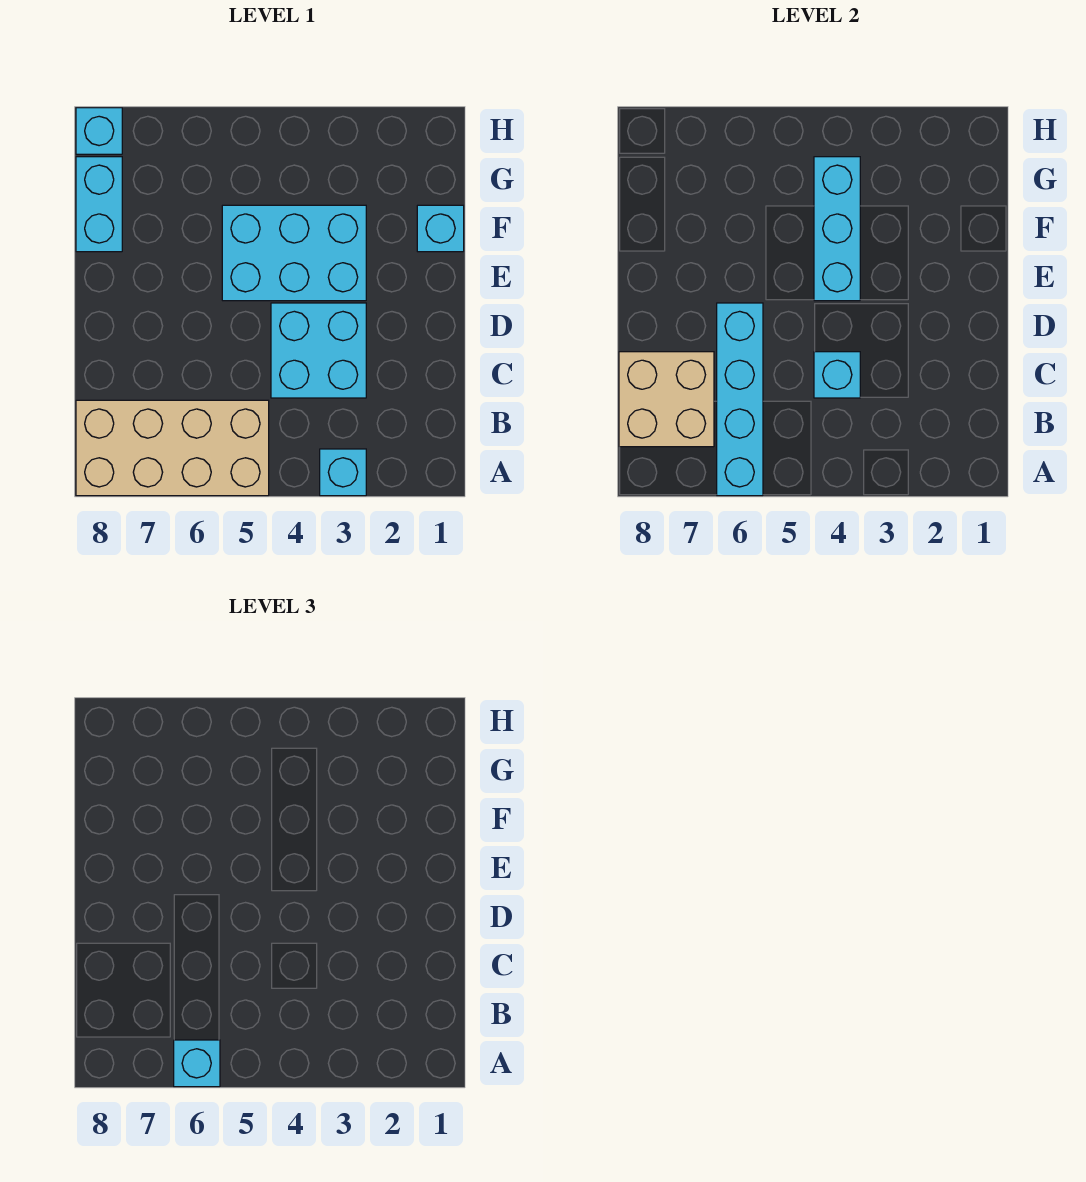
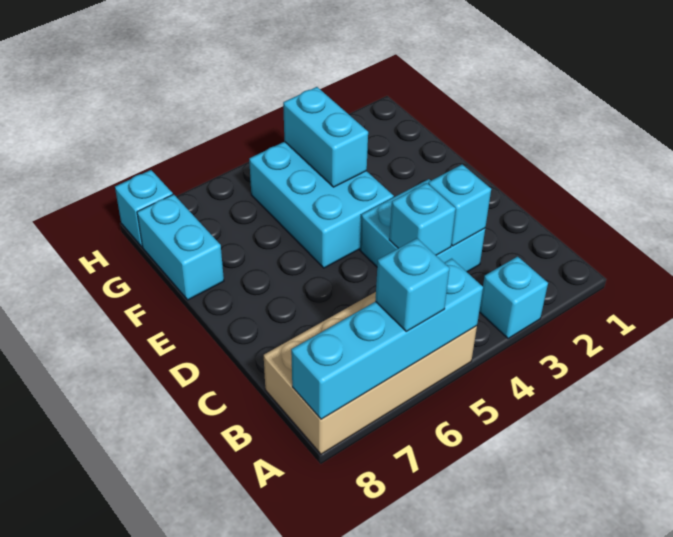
cyan brick A6:D6 level 2 -> cyan brick A5:A8 level 2
tan brick B7:C8 level 2 -> none
cyan brick E3:F5 level 1 -> cyan brick E4:G5 level 1
cyan brick E4:G4 level 2 -> cyan brick F4:G4 level 2
cyan brick F1 level 1 -> cyan brick C3 level 2

